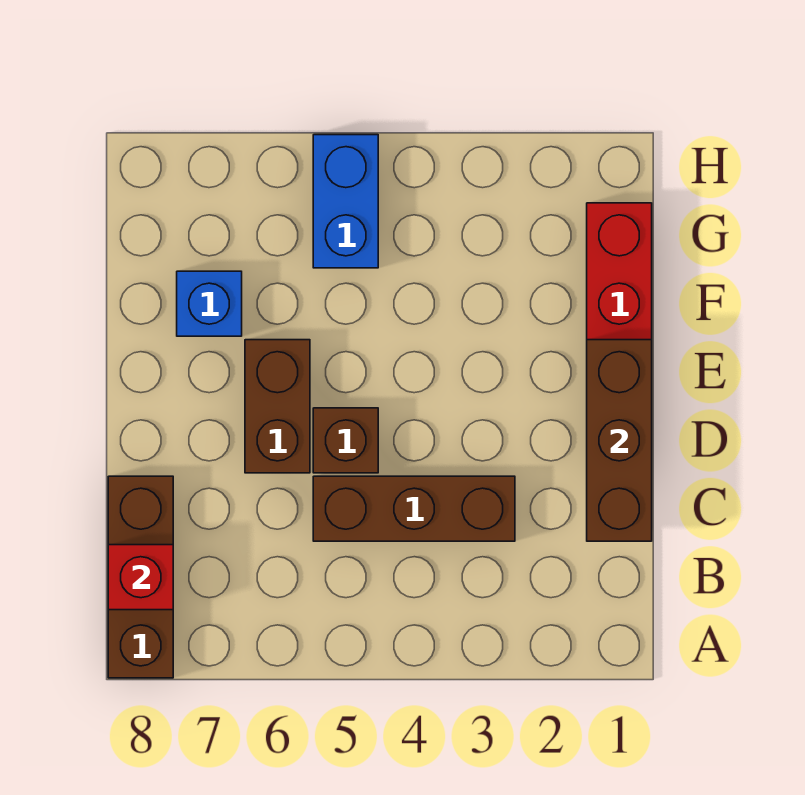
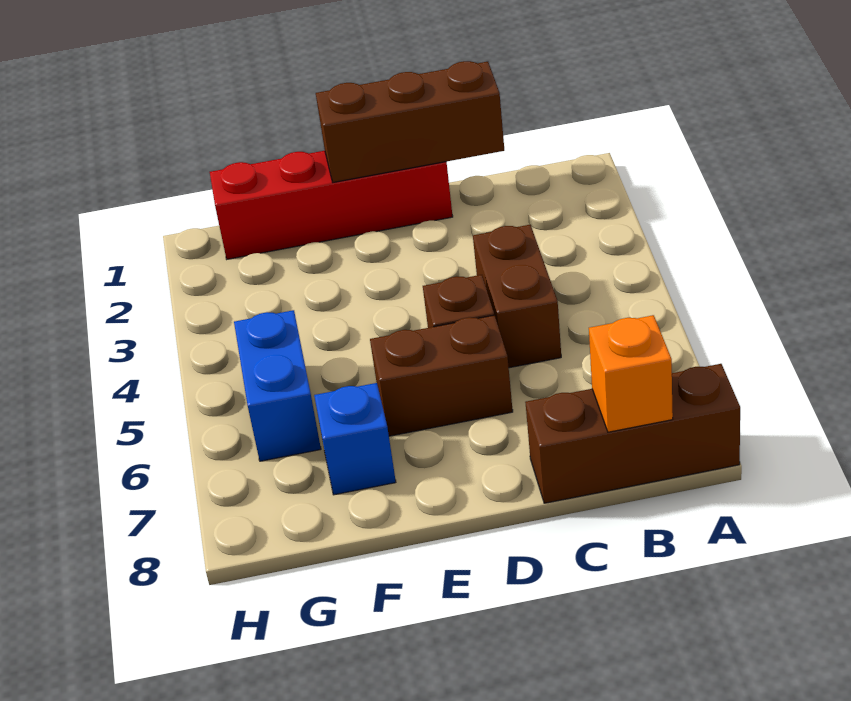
red brick B8 level 2 -> orange brick B8 level 2
brown brick C3:C5 level 1 -> brown brick C4:C5 level 1
blue brick G5:H5 level 1 -> blue brick G5:G6 level 1

